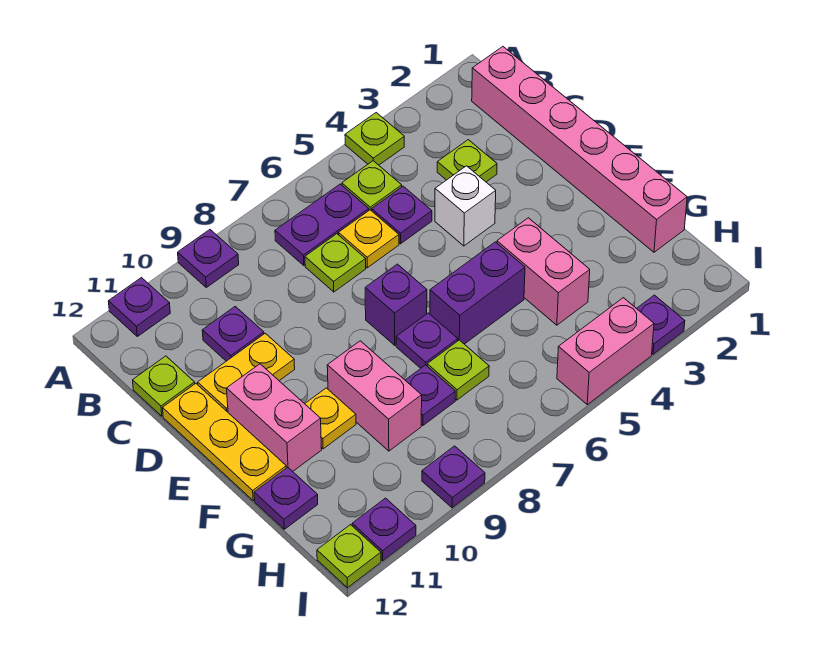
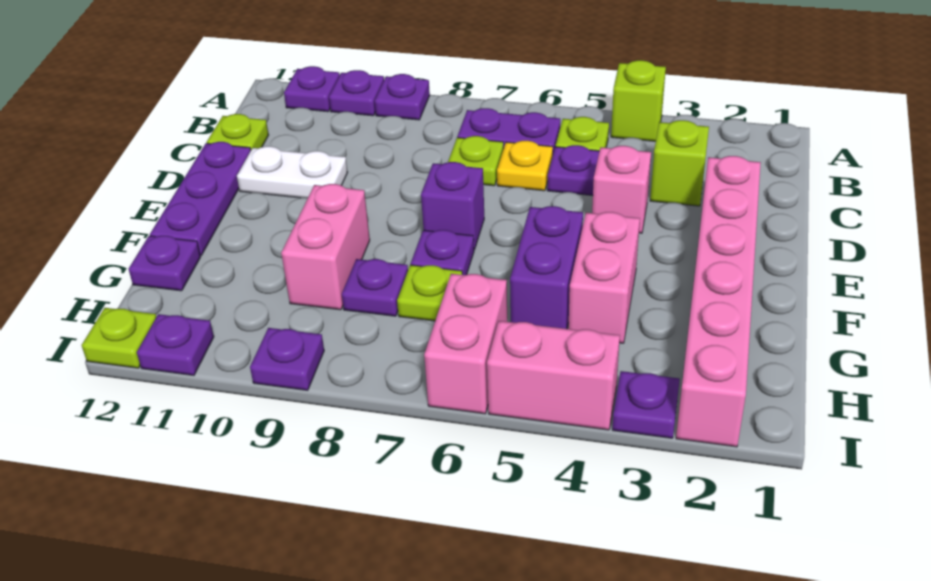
lime plate A4 level 1 -> lime brick A4 level 1
pink brick B1:G1 level 1 -> pink brick D2:I2 level 1
lime plate C3 level 1 -> lime brick C3 level 1
purple plate C10 level 1 -> purple plate A10 level 1
white brick D4 level 1 -> pink brick D4 level 1
yellow plate D10:D11 level 1 -> white plate D10:D11 level 1
yellow plate D12:F12 level 1 -> purple plate D12:F12 level 1
pink brick E11:F11 level 1 -> pink brick H6:I6 level 1
purple brick F5:F6 level 1 -> purple brick F5:G5 level 1
yellow plate F10 level 1 -> none

